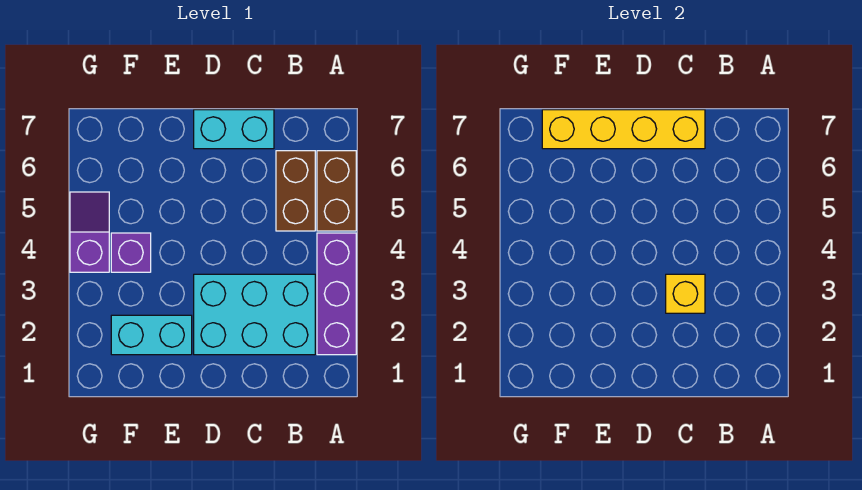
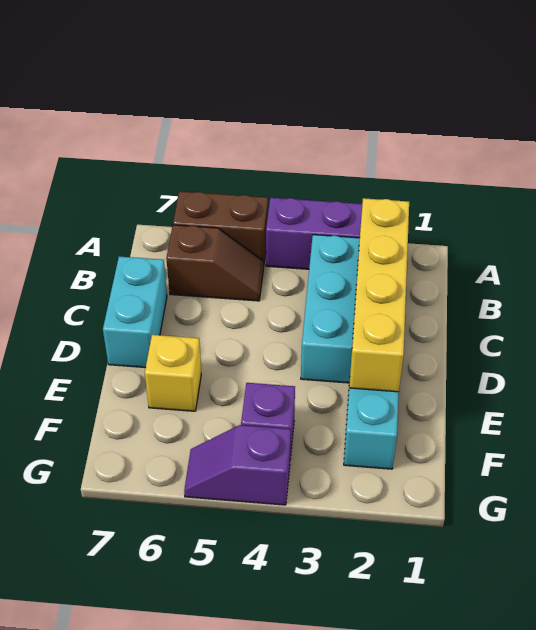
brown brick B5:B6 level 1 -> brown slope B5:B6 level 1 top 6
yellow brick C3 level 2 -> yellow brick E6 level 1
yellow brick C7:F7 level 2 -> yellow brick B2:E2 level 2

